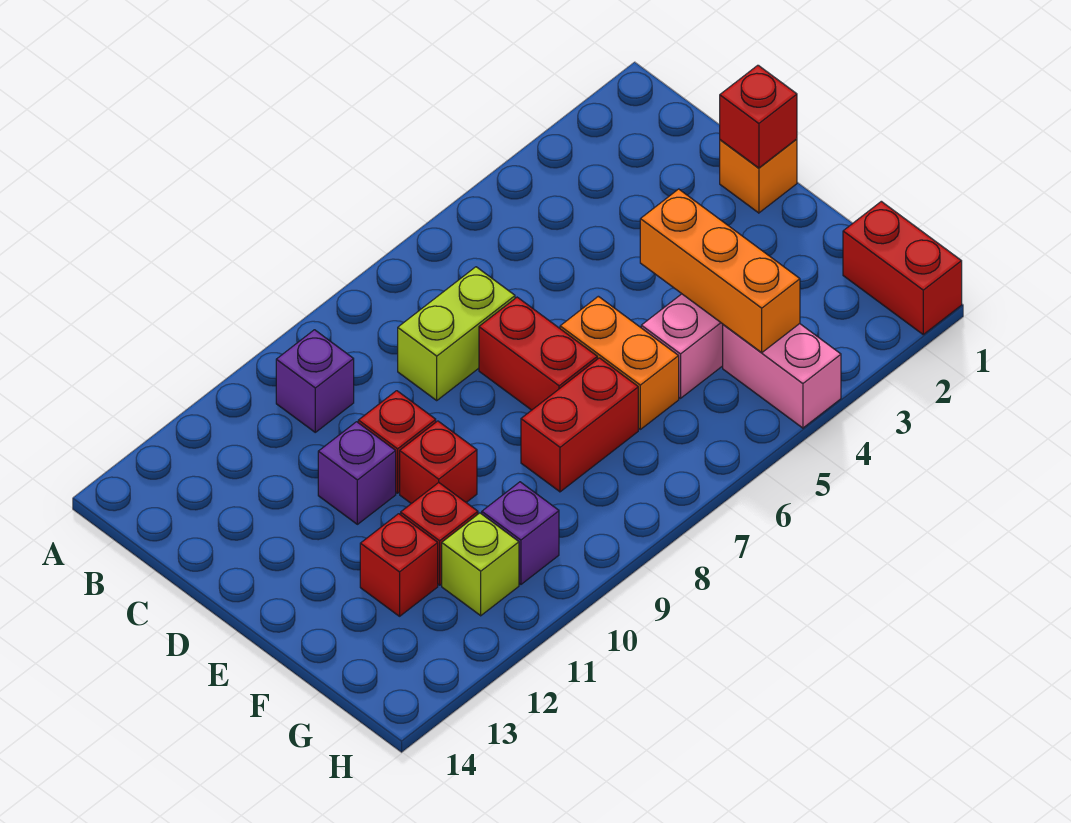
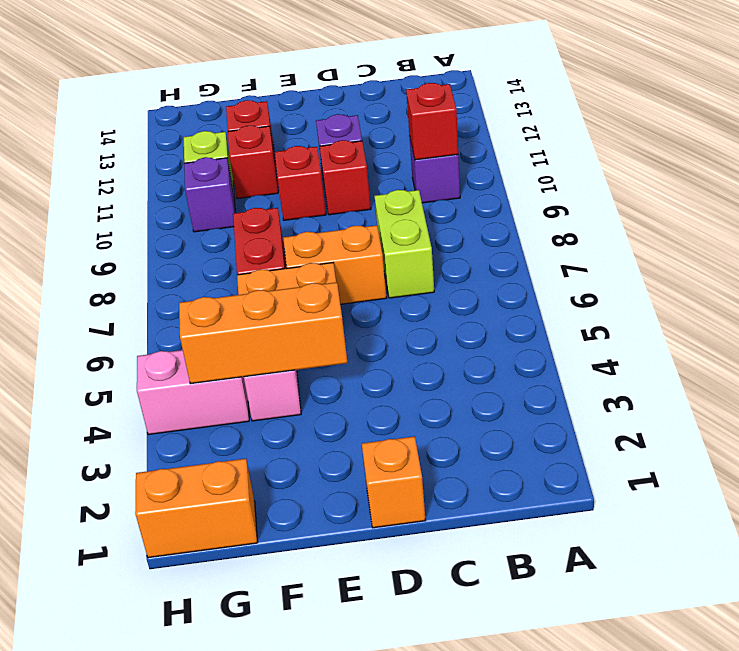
red brick D1 level 2 -> red brick B10 level 2
red brick D7:E7 level 1 -> orange brick D7:E7 level 1
red brick G1:H1 level 1 -> orange brick G1:H1 level 1

